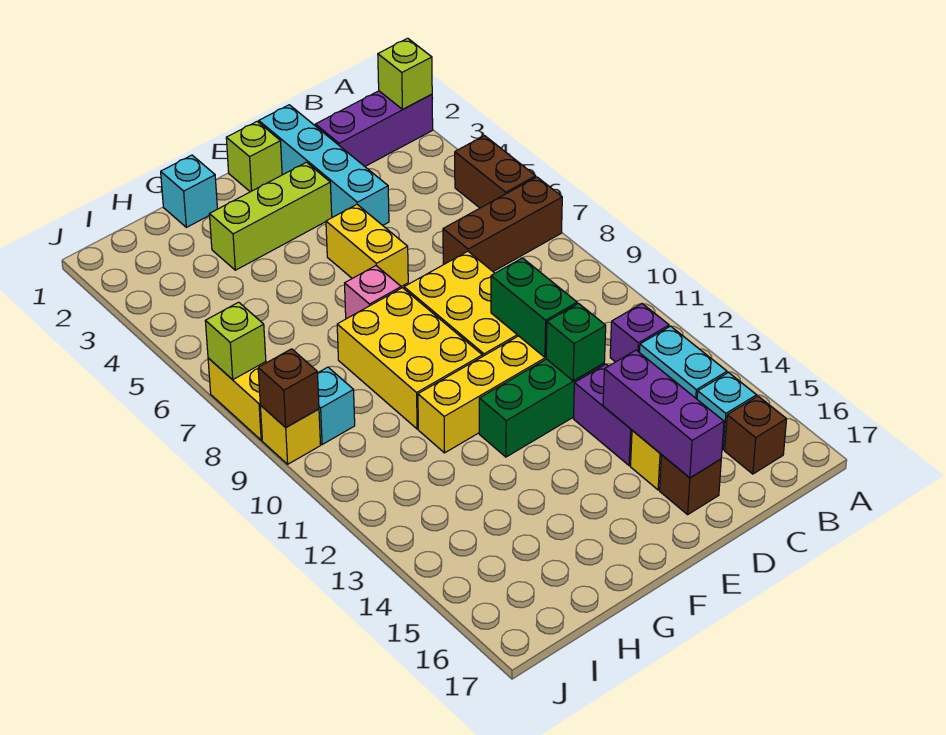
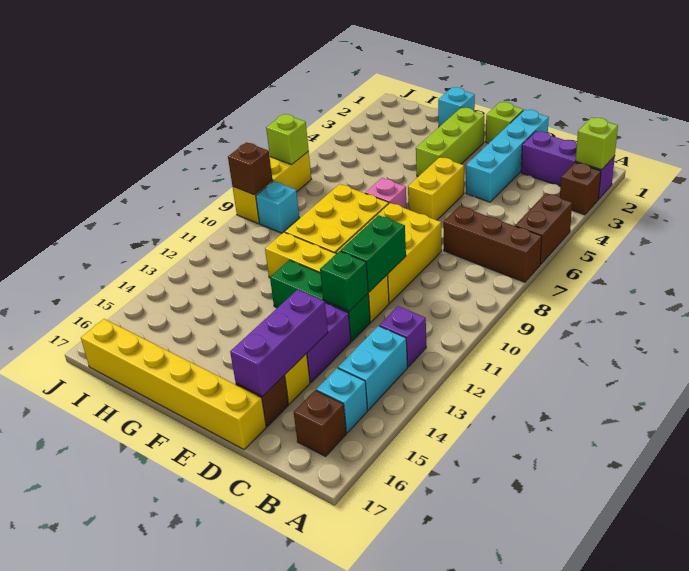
none -> brown brick A3 level 1
none -> yellow brick D17:I17 level 1
lime brick E3:G3 level 1 -> lime brick F2:F4 level 1

